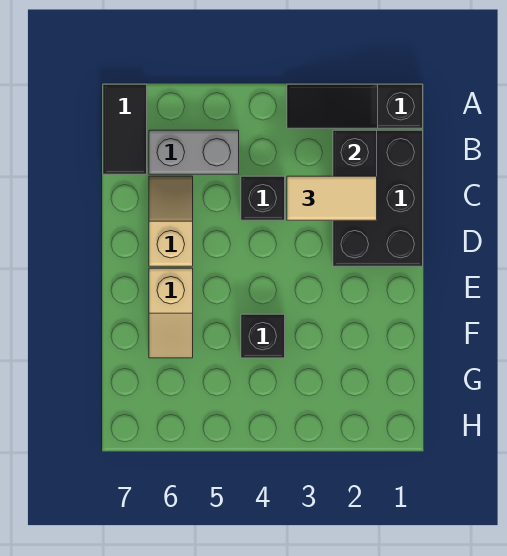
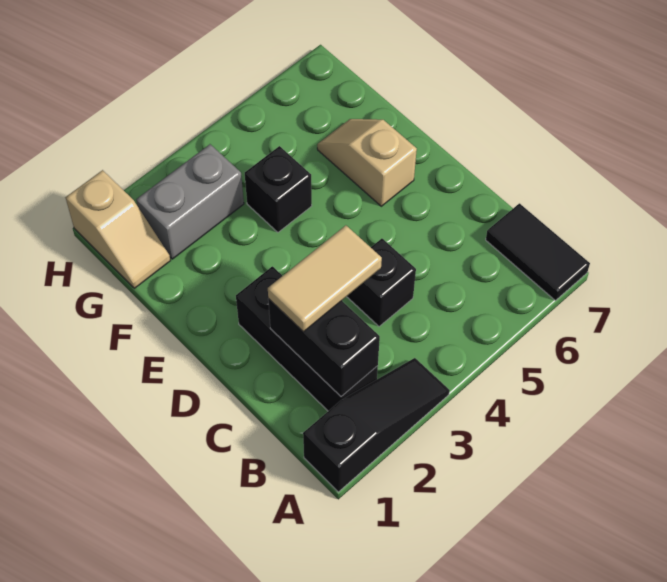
black brick B1:D2 level 1 -> black brick B2:D2 level 1
grey brick B5:B6 level 1 -> grey brick G2:G3 level 1
tan slope C6:D6 level 1 top D -> tan slope G1:H1 level 1 top H

